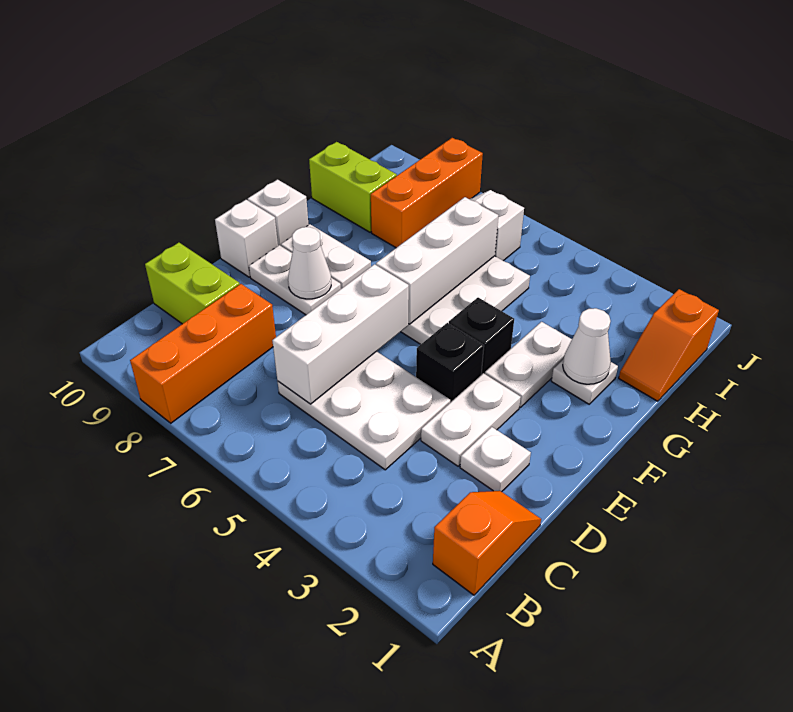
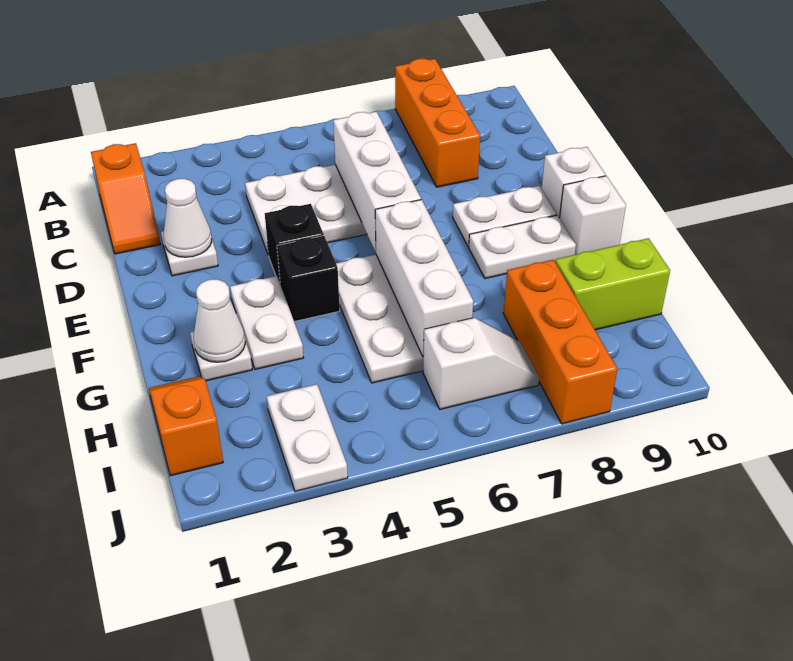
lime brick C9:C10 level 1 -> none
white plate D3:E3 level 1 -> white plate I3:J3 level 1
white cone E8 level 2 -> white cone D2 level 2

